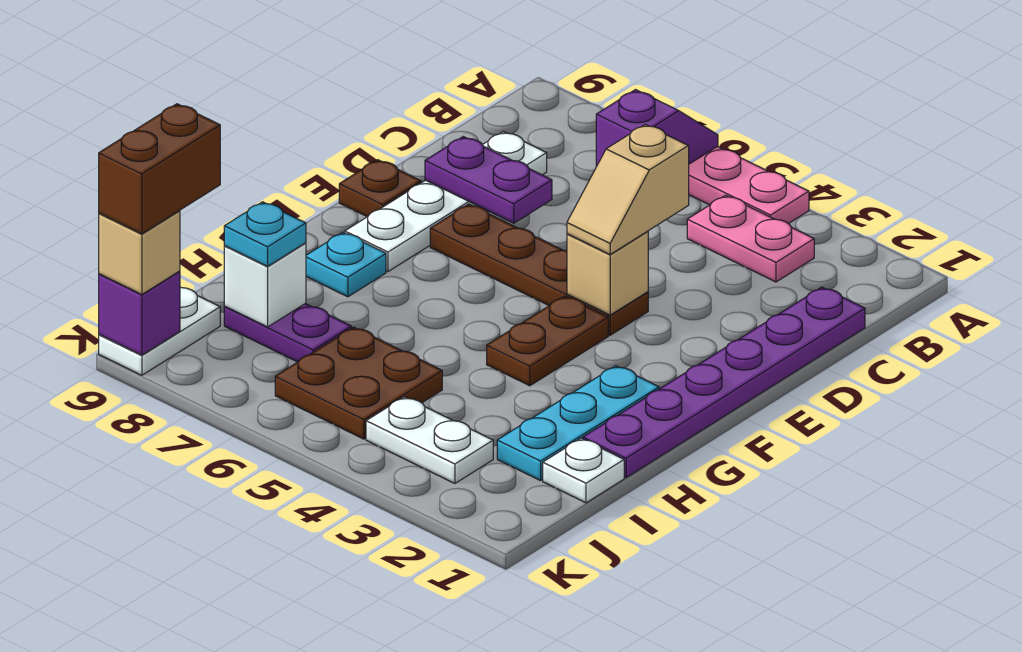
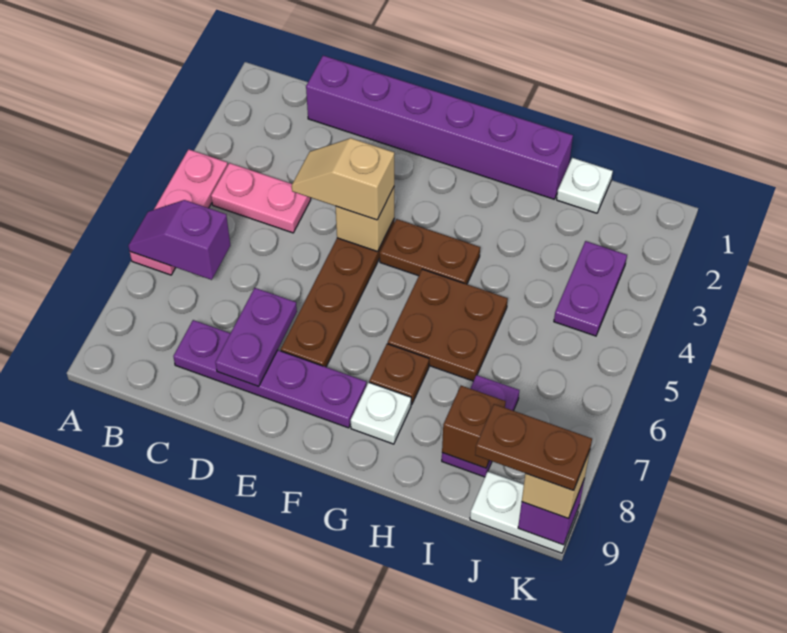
pink plate B3:B4 level 1 -> pink plate B4:C4 level 1
purple plate C1:H1 level 1 -> purple brick C1:H1 level 1
white plate C8:F8 level 1 -> purple plate C8:F8 level 1
tan slope D4:E4 level 3 top D -> tan slope D4:E4 level 3 top E
brown plate E9 level 1 -> brown plate G7 level 1
cyan plate G2:I2 level 1 -> none
cyan plate G8 level 1 -> white plate G8 level 1
brown plate I5:J6 level 1 -> brown plate G5:H6 level 1
white brick I8 level 2 -> brown brick I8 level 2
cyan plate I8 level 3 -> none
white plate J3:J4 level 1 -> purple plate J3:J4 level 1
brown brick J9:K9 level 4 -> brown plate J9:K9 level 4

